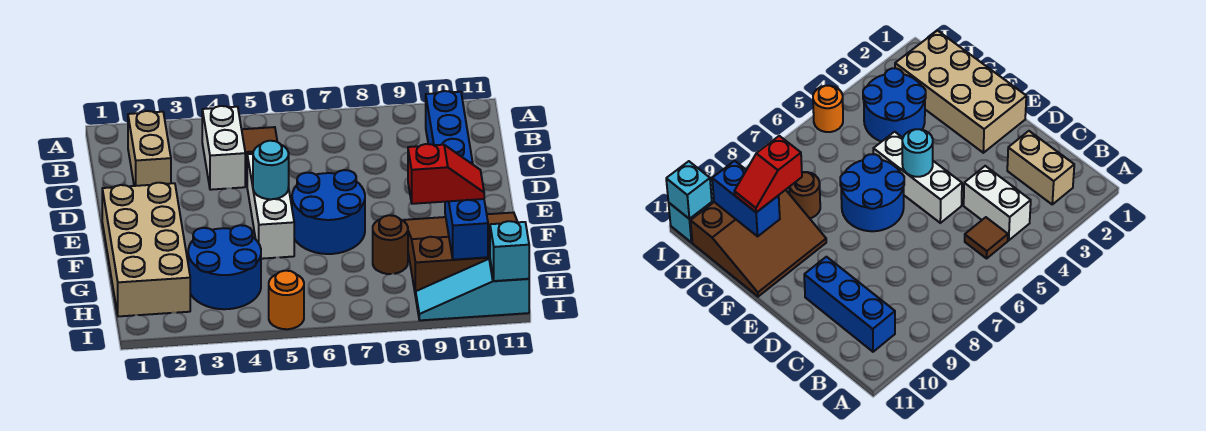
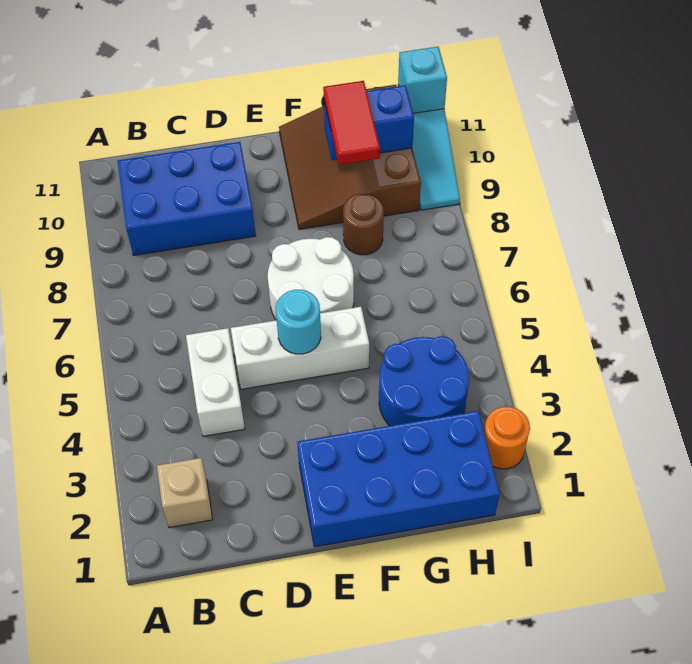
tan brick B2:C2 level 1 -> tan brick B2 level 1
white brick B4:C4 level 1 -> white brick C4:C5 level 1
brown tile B5 level 1 -> none
blue brick B10:D10 level 1 -> blue brick B9:D10 level 1
tan brick E1:H2 level 1 -> blue brick E1:H2 level 1
blue round brick E6:F7 level 1 -> white round brick E6:F7 level 1
red slope G9:G10 level 3 top 9 -> red tile G9:G10 level 3
orange round brick I5 level 1 -> orange round brick I2 level 1

